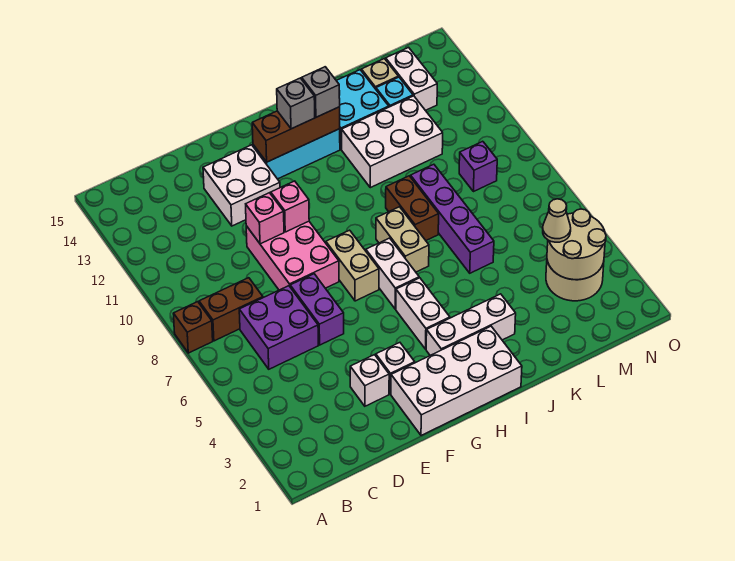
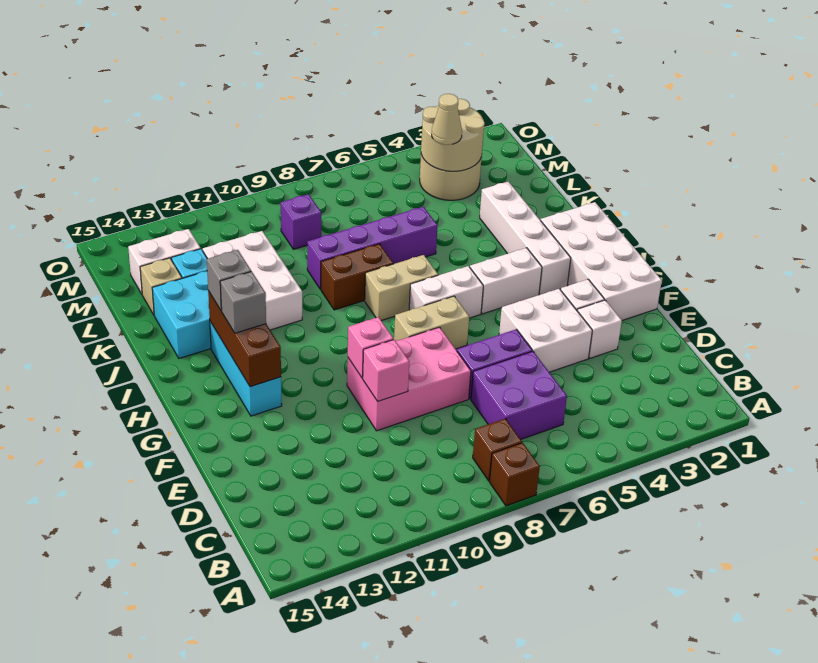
brown brick B8:C8 level 1 -> brown brick B8 level 1
white brick E12:F13 level 1 -> white brick E4:F5 level 1
white brick H3:J3 level 1 -> white brick H3:K3 level 1

